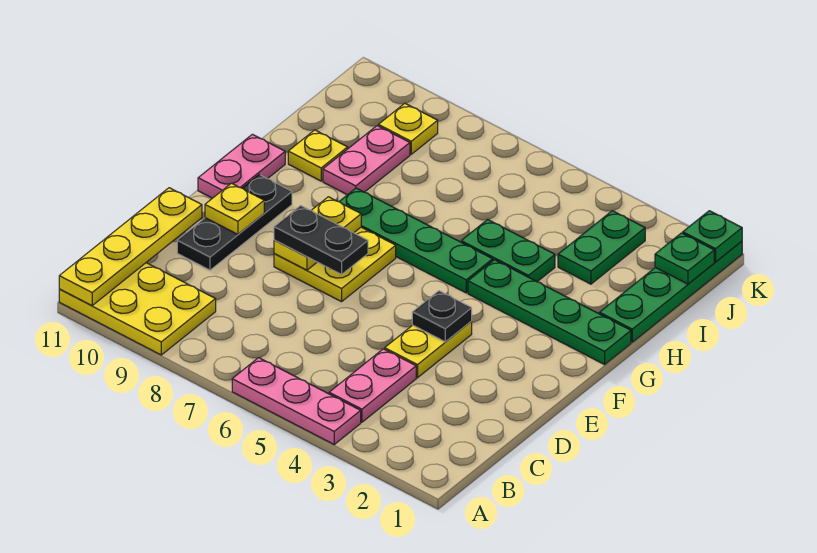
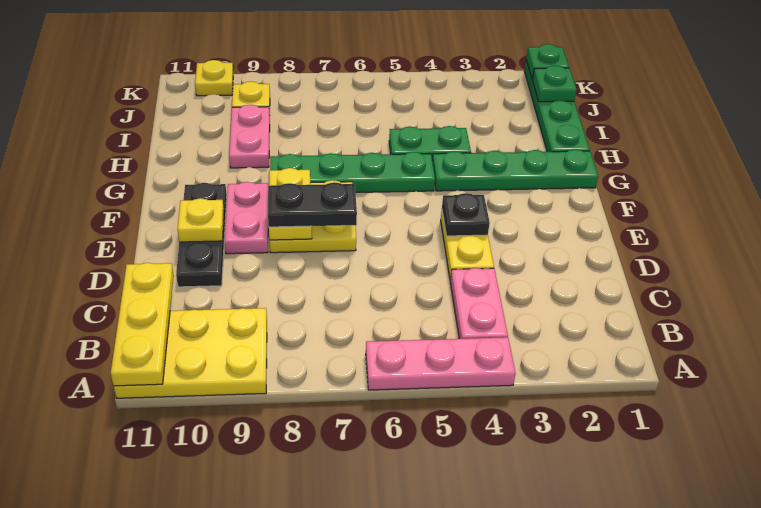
yellow plate A11:D11 level 2 -> yellow plate A11:C11 level 2
pink plate F11:G11 level 1 -> pink plate E9:F9 level 1
yellow plate H10 level 1 -> yellow plate K10 level 1
green plate I3:J3 level 1 -> none

